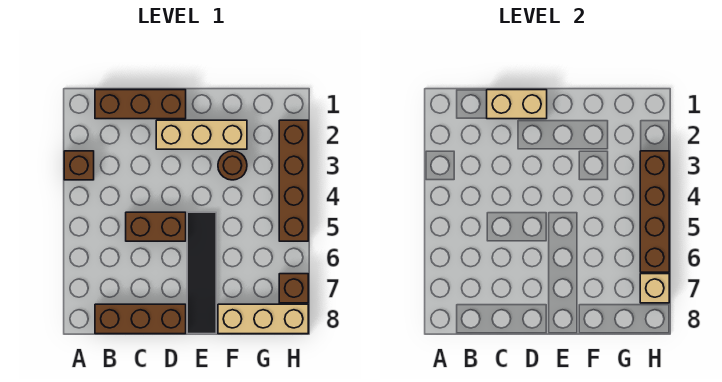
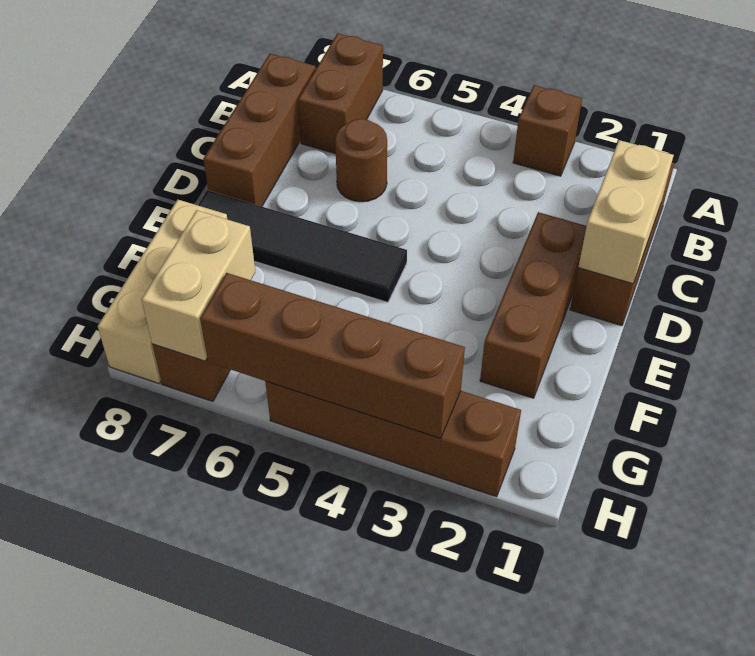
brown brick C5:D5 level 1 -> brown brick A7:B7 level 1
tan brick D2:F2 level 1 -> brown brick D2:F2 level 1
brown round brick F3 level 1 -> brown round brick C6 level 1
tan brick H7 level 2 -> tan brick G7:H7 level 2

